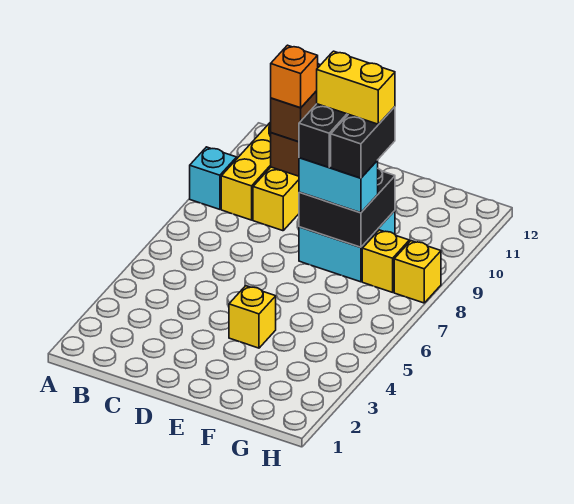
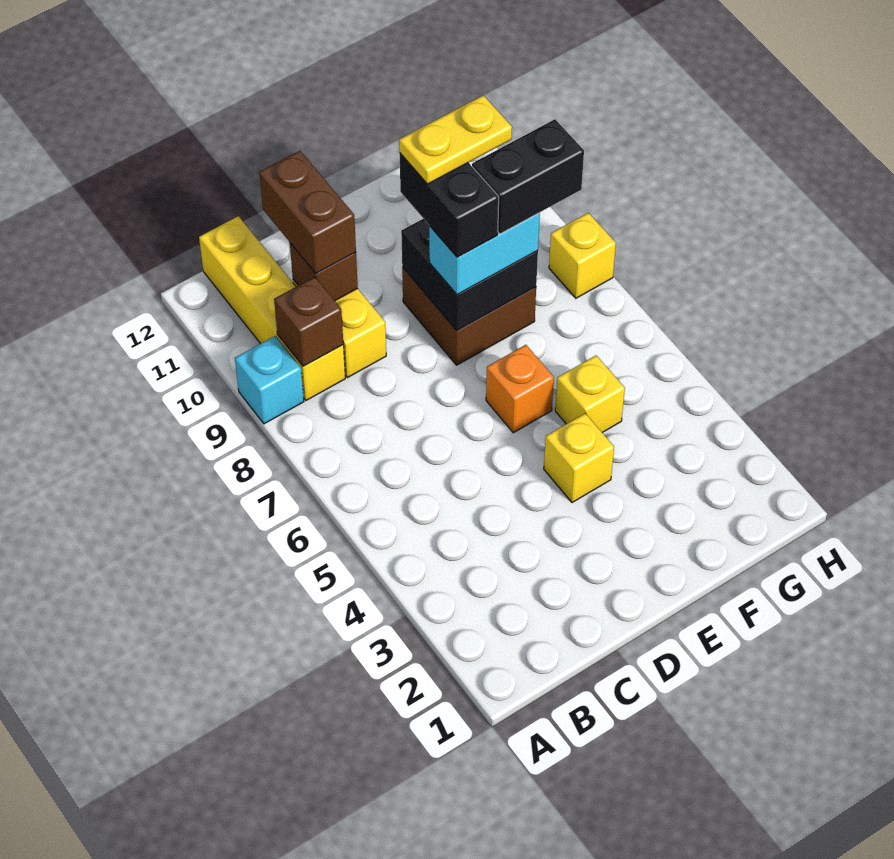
none -> brown brick B9 level 2
orange brick C10 level 4 -> orange brick E6 level 1
cyan brick E8:F9 level 1 -> brown brick E8:F9 level 1
yellow brick E9:F9 level 5 -> yellow plate E9:F9 level 5
black brick F8:F9 level 4 -> black brick F8:G8 level 4
yellow brick G8 level 1 -> yellow brick F5 level 1

